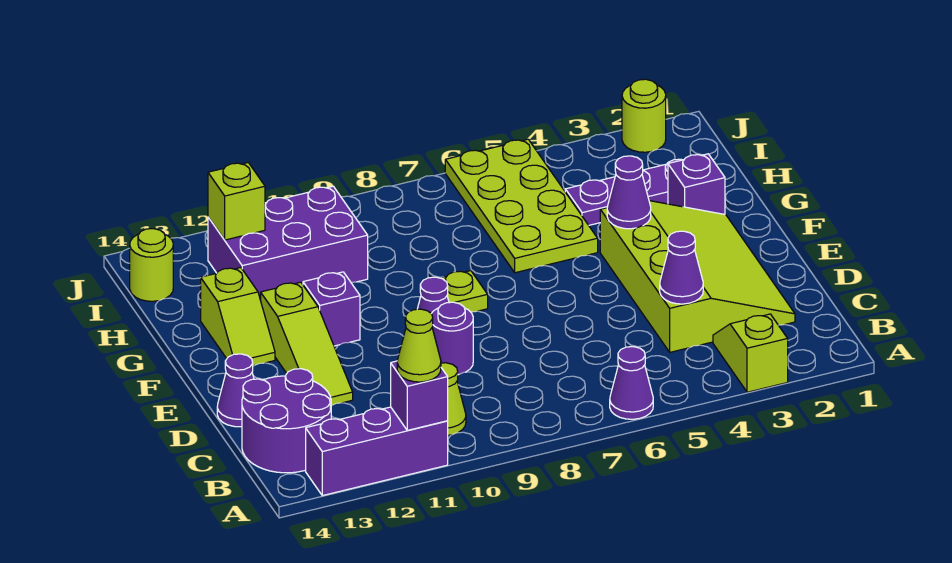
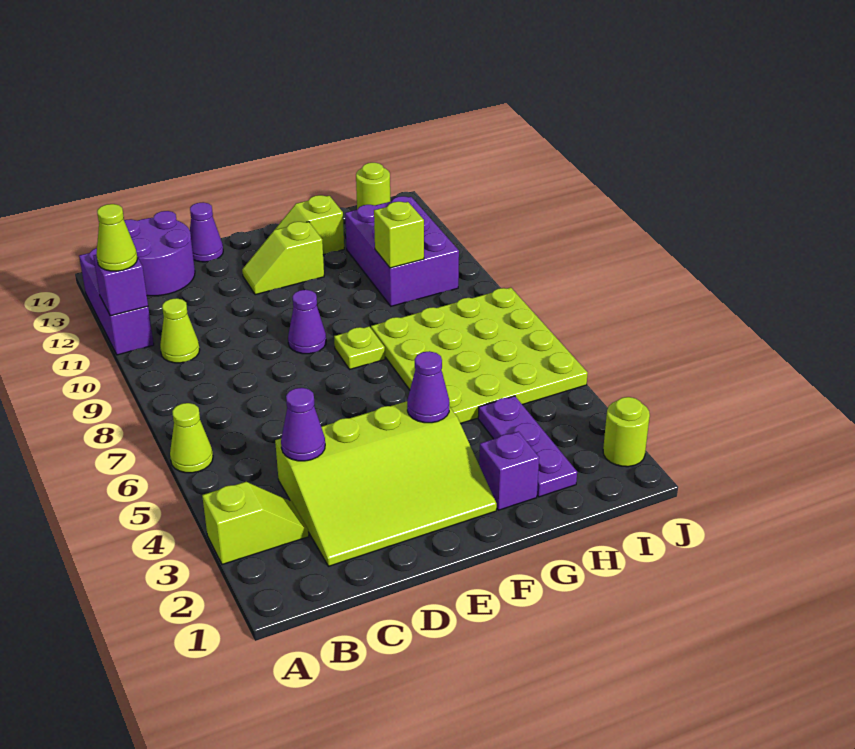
purple cone A6 level 1 -> lime cone A6 level 1
purple round brick D9 level 1 -> none
lime slope D12:F12 level 1 top F -> lime slope E12:F12 level 1 top F
purple brick F11 level 1 -> none
lime plate G5:J6 level 1 -> lime plate G5:J8 level 1
lime brick I12 level 2 -> lime brick H10 level 2

